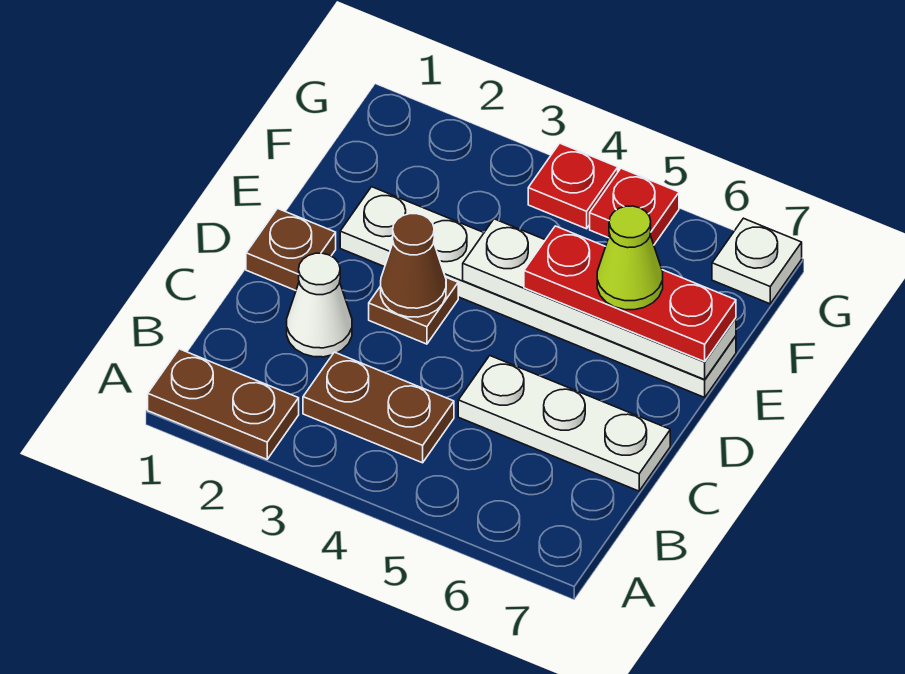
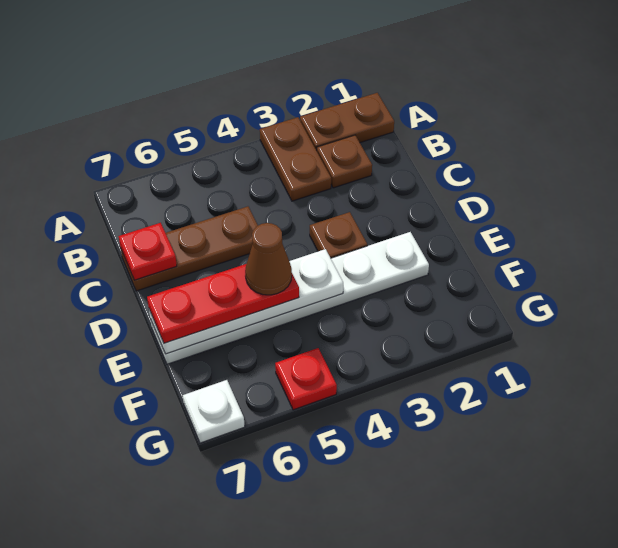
brown plate B3:B4 level 1 -> brown plate A3:B3 level 1
white cone C2 level 1 -> none
white plate C5:C7 level 1 -> brown plate C5:C7 level 1
brown plate D1 level 1 -> brown plate B2 level 1
brown cone D3 level 2 -> brown cone E5 level 4
lime cone E6 level 4 -> none
red plate G4 level 1 -> red plate C7 level 2

